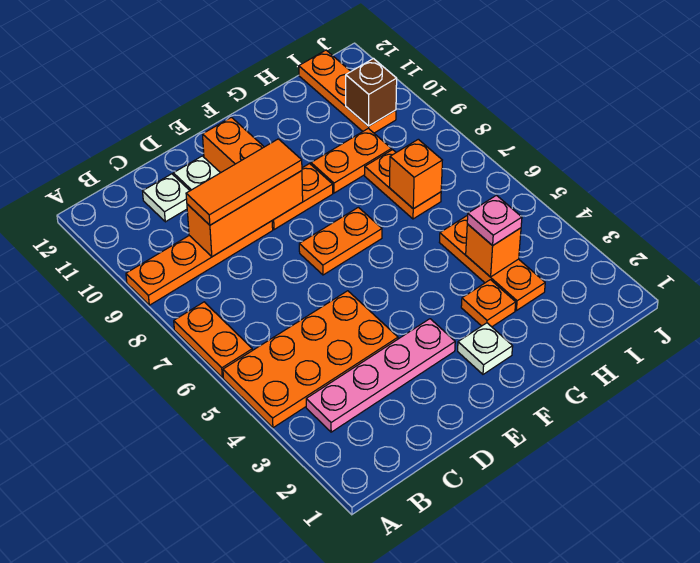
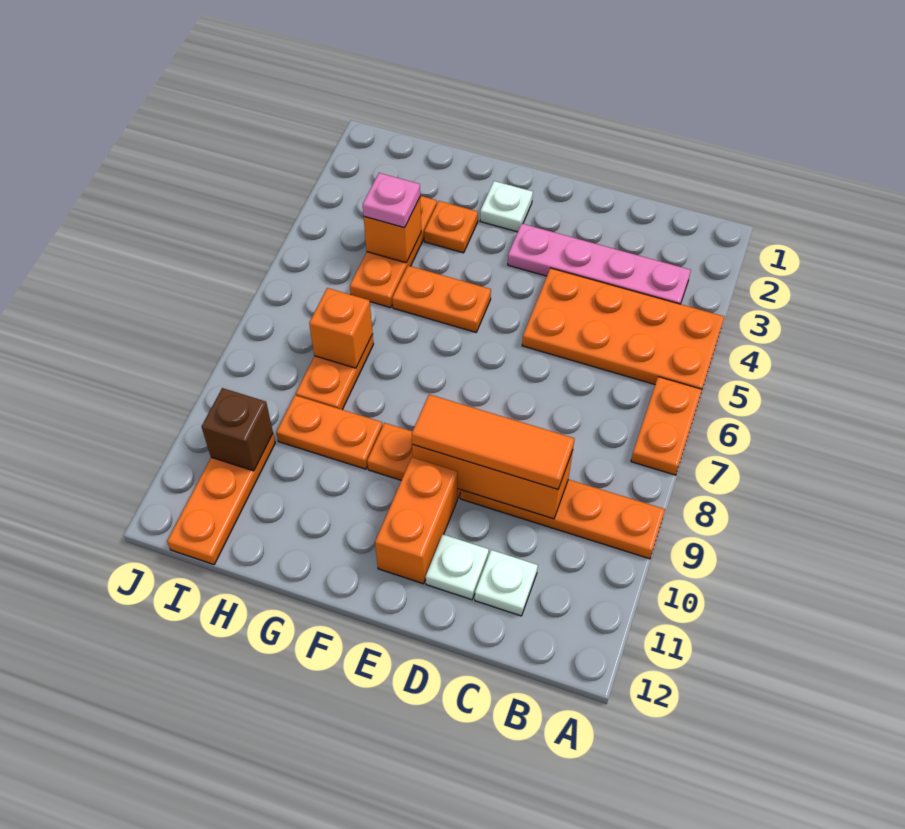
orange plate E7:F7 level 1 -> orange plate F5:G5 level 1

